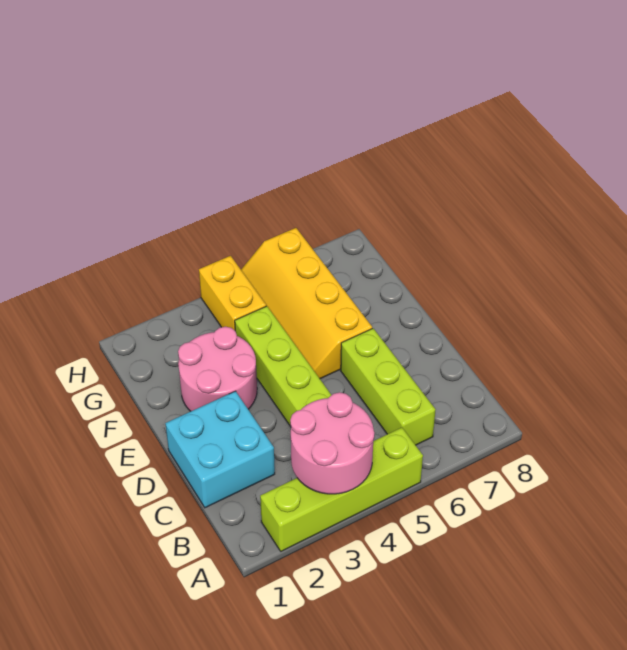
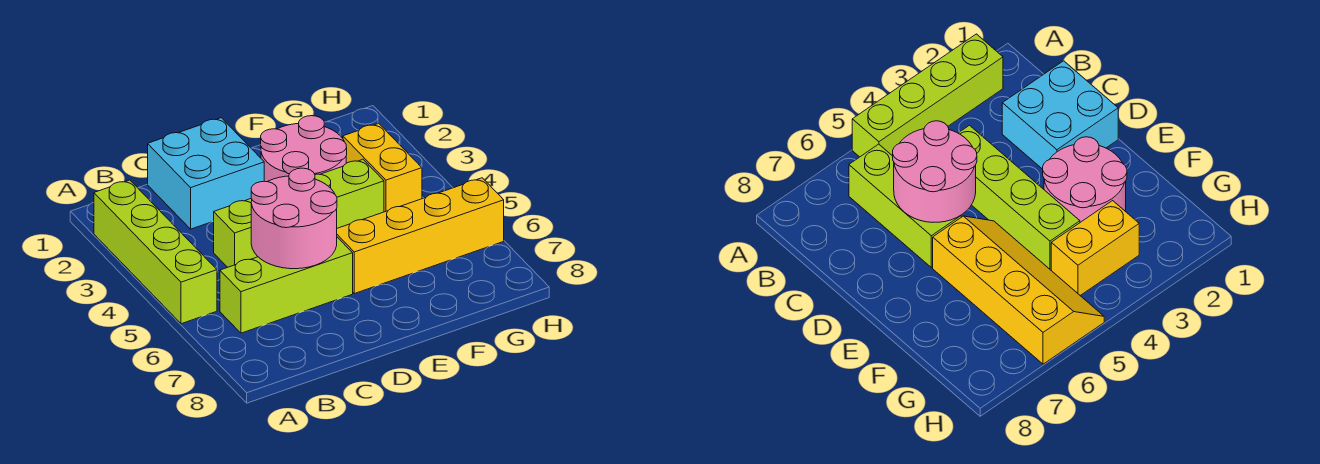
pink round brick A3:B4 level 2 -> pink round brick C5:D6 level 2
yellow brick G4:H4 level 1 -> yellow brick G3:G4 level 1

